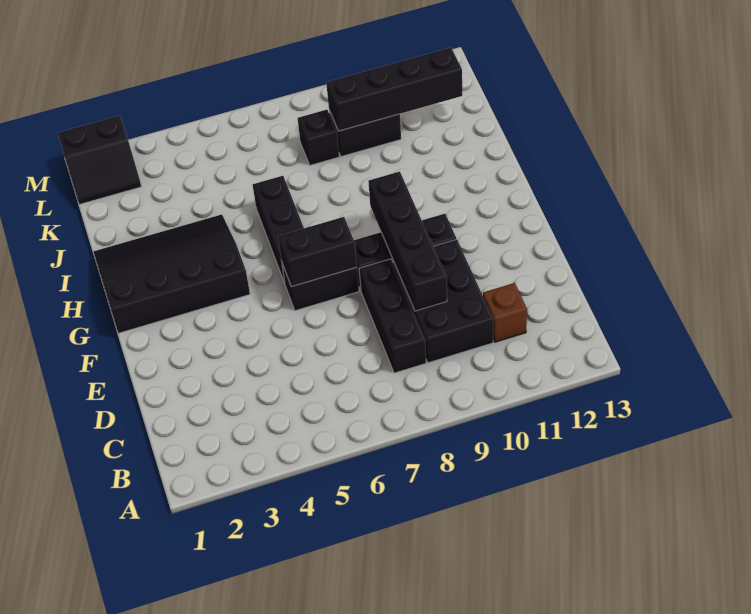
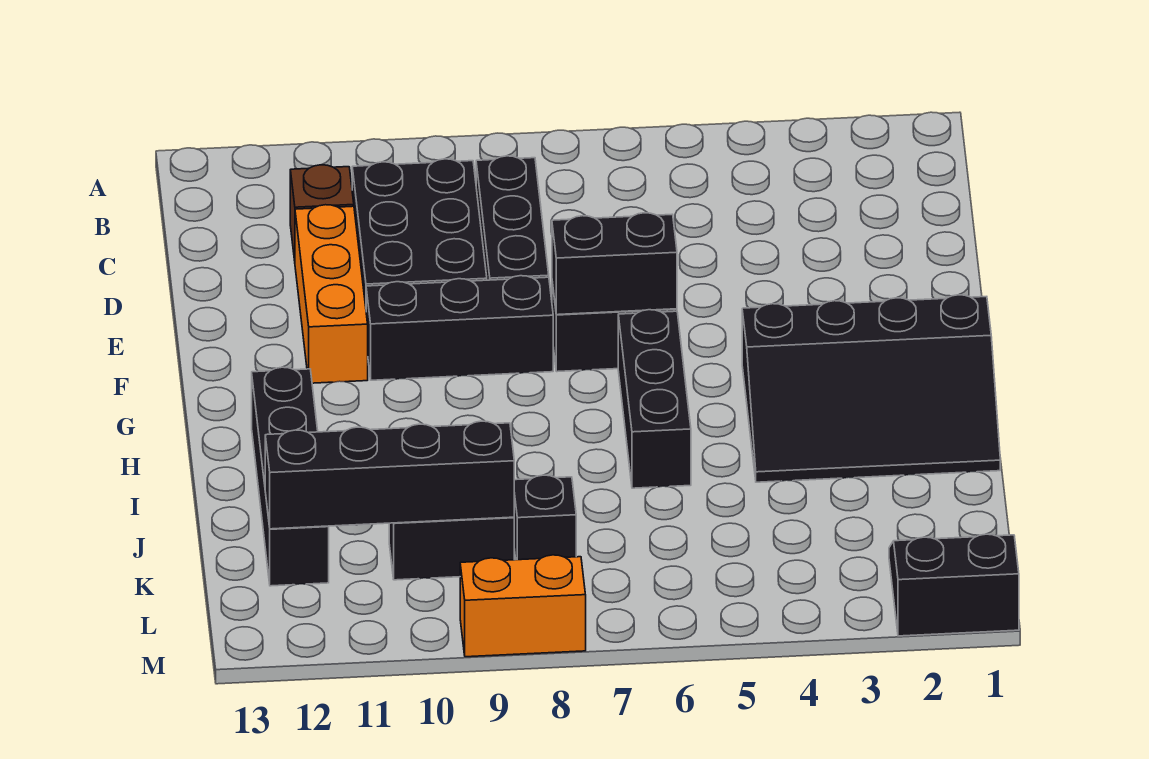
black brick D9:G9 level 2 -> black brick H12:K12 level 1
none -> orange brick D11:F11 level 1
none -> orange brick M8:M9 level 1

